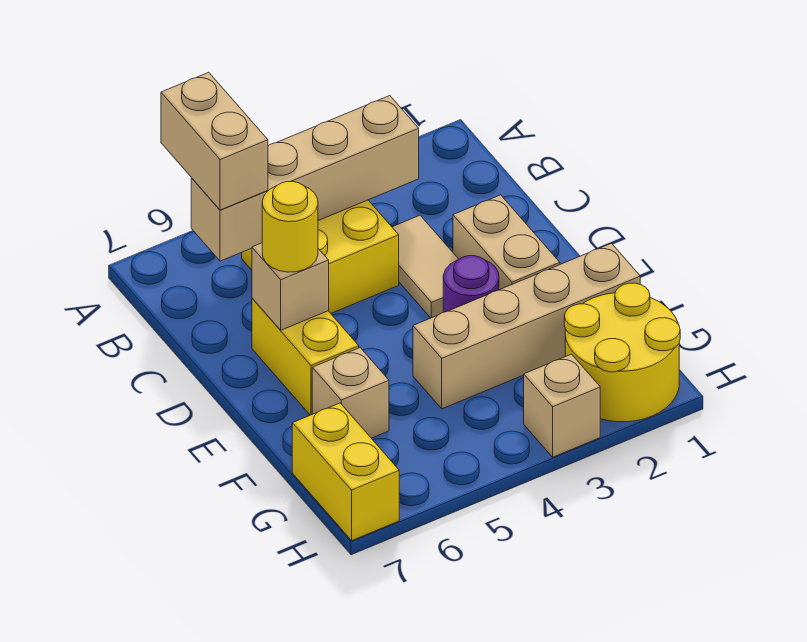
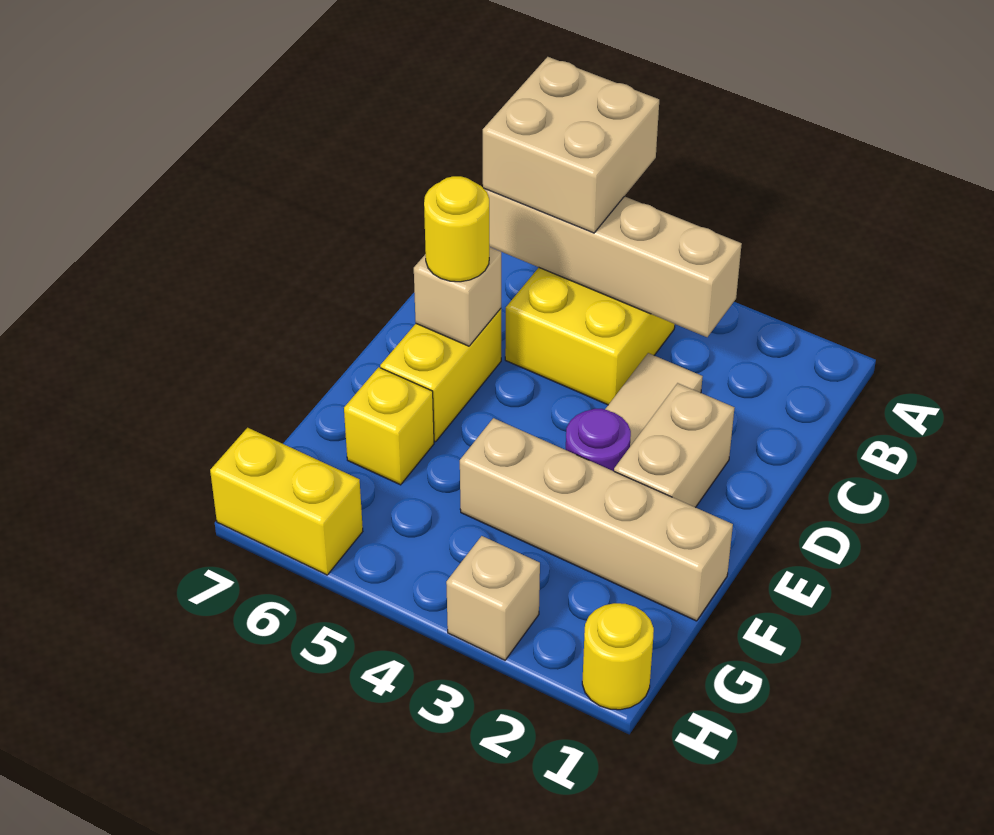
tan brick A6:B6 level 3 -> tan brick A5:B6 level 3
tan brick F6 level 1 -> yellow brick F6 level 1
yellow round brick G1:H2 level 1 -> yellow round brick H1 level 1
yellow brick G7:H7 level 1 -> yellow brick H6:H7 level 1

